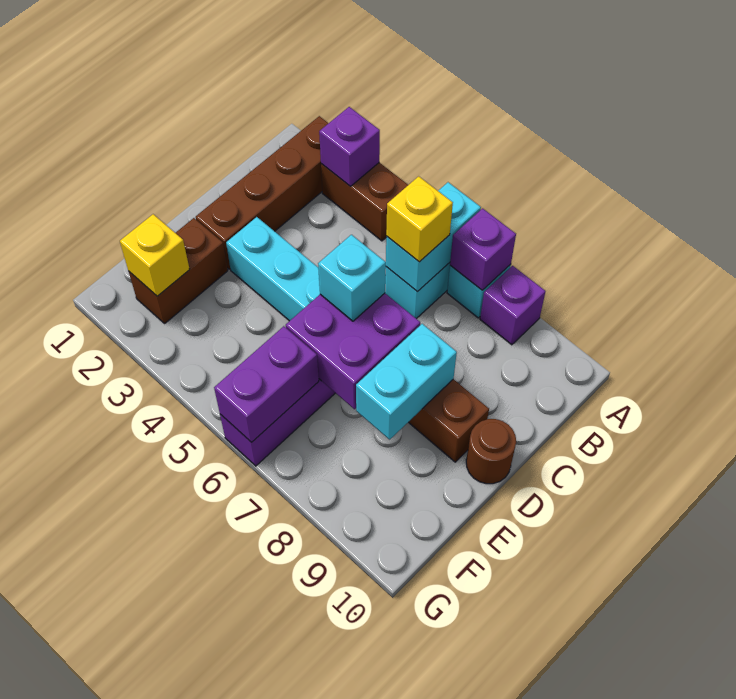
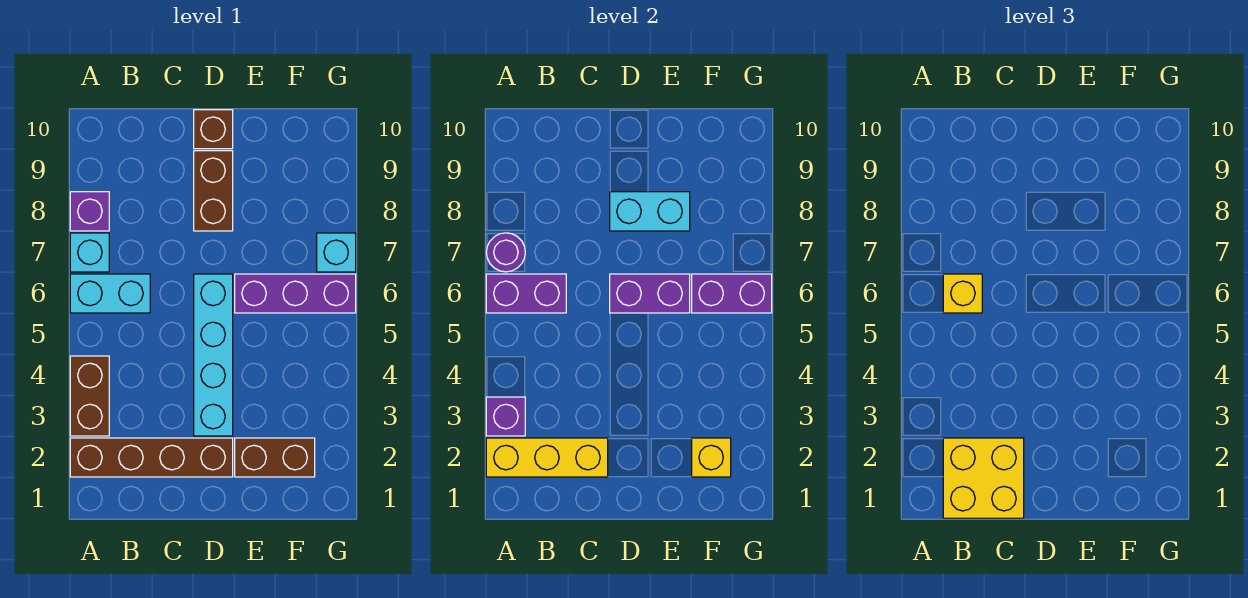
none -> yellow brick A2:C2 level 2
cyan brick A6:B6 level 2 -> purple brick A6:B6 level 2
purple brick A7 level 2 -> purple round brick A7 level 2
none -> yellow brick B1:C2 level 3
purple brick D6:E7 level 2 -> purple brick D6:E6 level 2
cyan brick D6 level 3 -> cyan brick G7 level 1
brown round brick D10 level 1 -> brown brick D10 level 1

